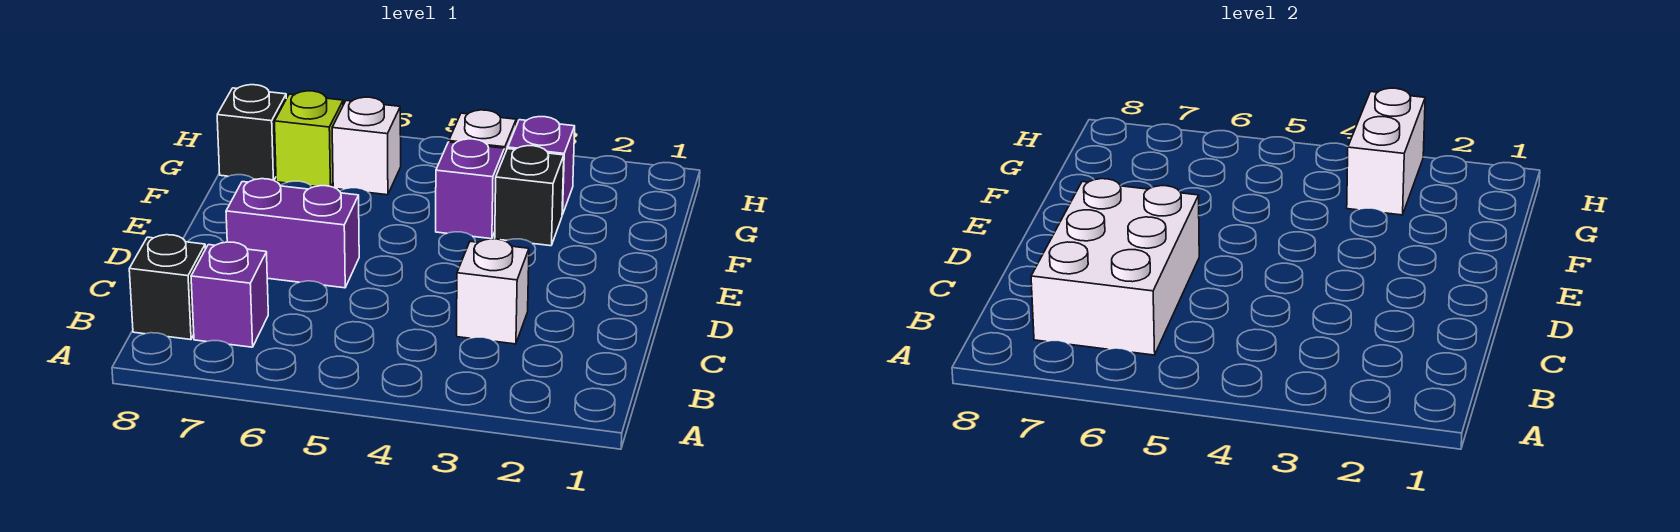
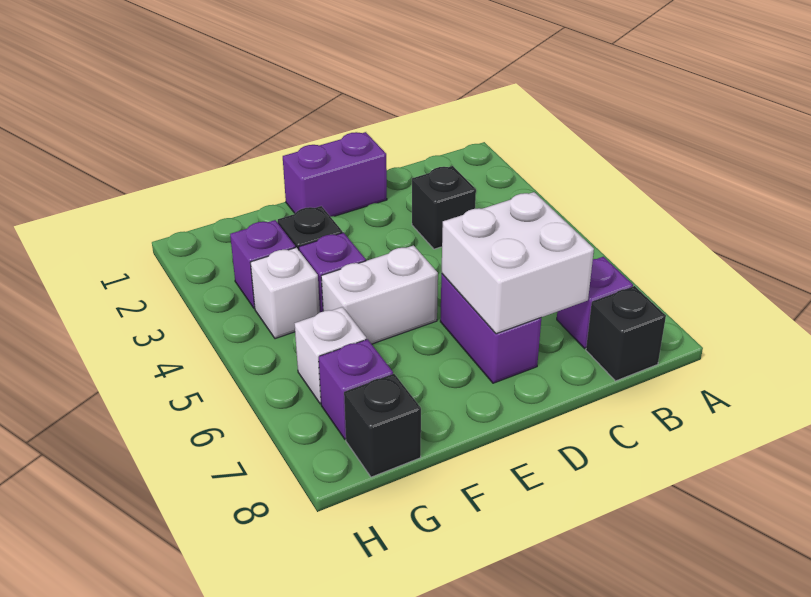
white brick B6:D7 level 2 -> white brick C6:D7 level 2
white brick C3 level 1 -> black brick C3 level 1
none -> purple brick D1:E1 level 1
white brick G3:H3 level 2 -> white brick E5:F5 level 1
lime brick G7 level 1 -> purple brick G7 level 1

